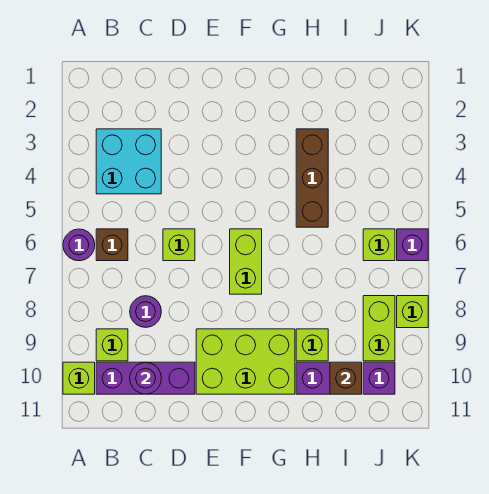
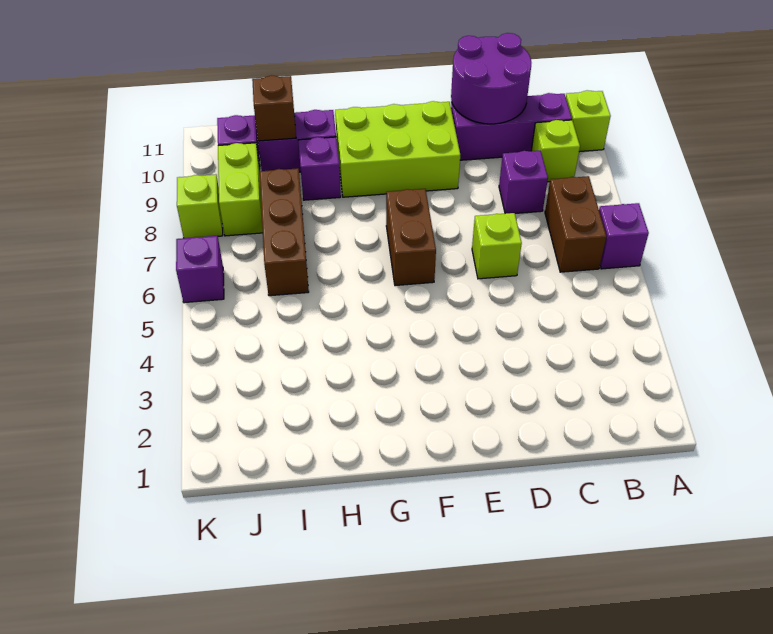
purple round brick A6 level 1 -> purple brick A6 level 1
cyan brick B3:C4 level 1 -> none
brown brick B6 level 1 -> brown brick B6:B7 level 1
purple round brick C8 level 1 -> purple brick C8 level 1
purple round brick C10 level 2 -> purple round brick C10:D11 level 2
lime brick F6:F7 level 1 -> brown brick F6:F7 level 1
brown brick H3:H5 level 1 -> brown brick I6:I8 level 1
lime brick H9 level 1 -> purple brick H9 level 1
lime brick J6 level 1 -> none

